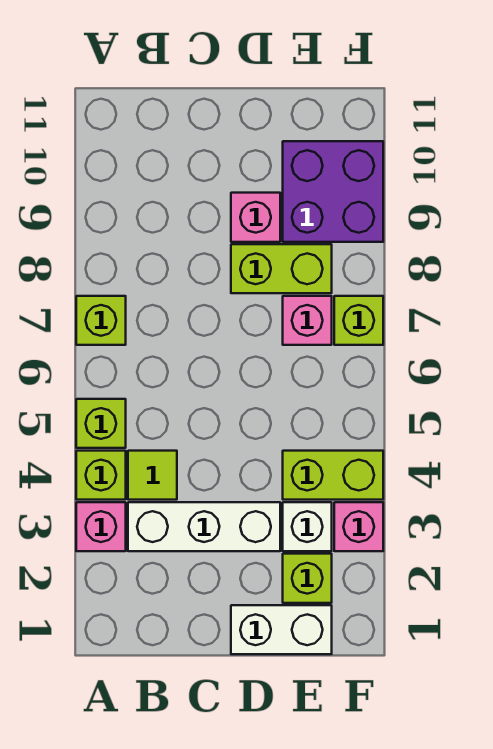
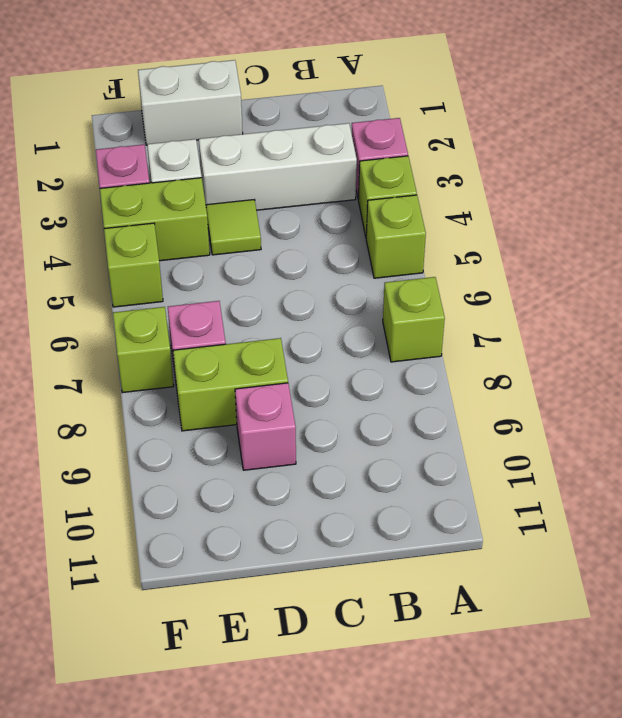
lime tile B4 level 1 -> lime tile D4 level 1
lime brick E2 level 1 -> lime brick F5 level 1
purple brick E9:F10 level 1 -> none

